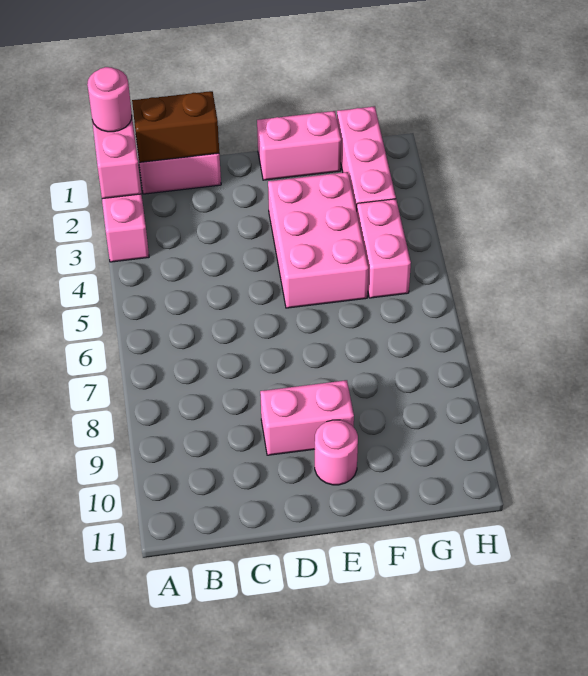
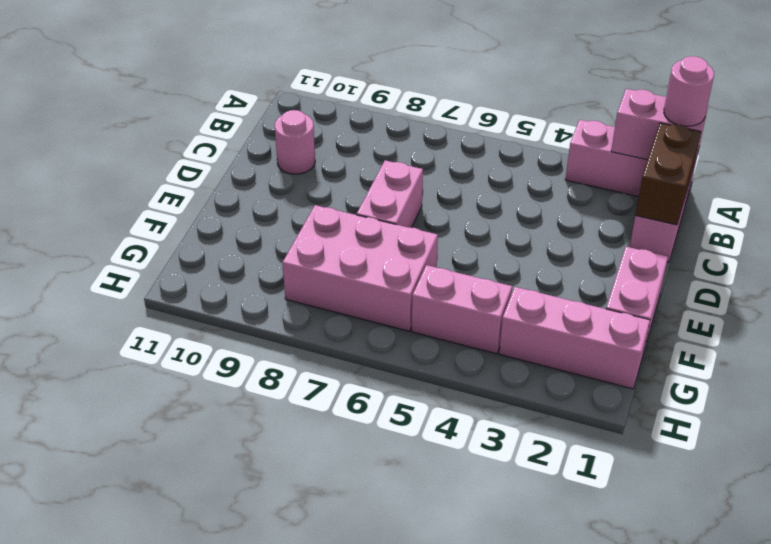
pink brick D9:E9 level 1 -> pink brick D7:E7 level 1
pink brick E3:F5 level 1 -> pink brick F6:G8 level 1
pink round brick E10 level 1 -> pink round brick C10 level 1

